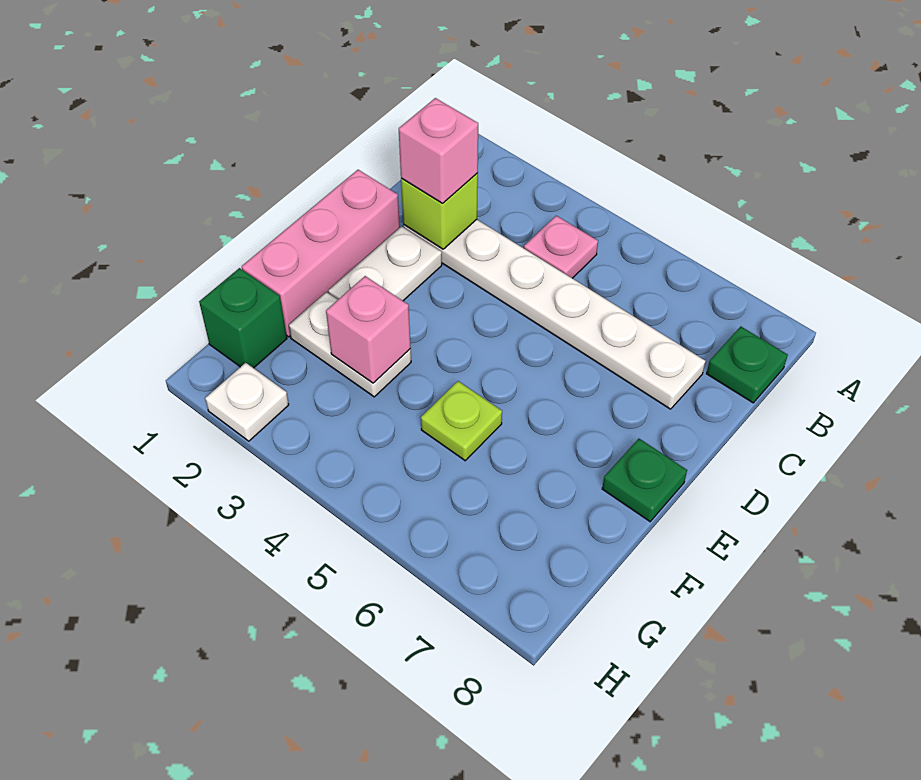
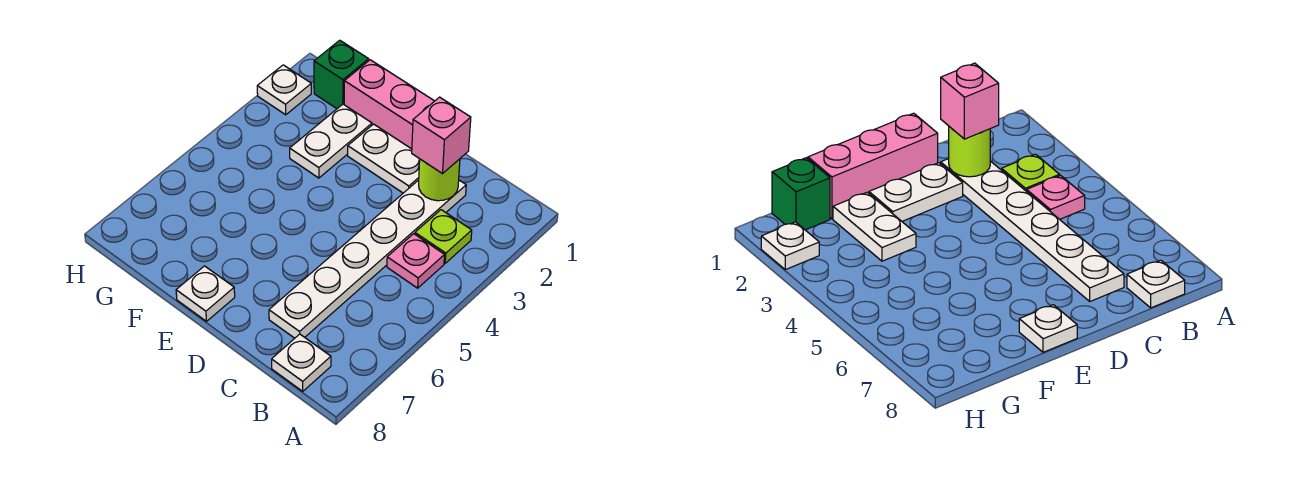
green plate B8 level 1 -> white plate B8 level 1
lime brick C2 level 2 -> lime round brick C2 level 2
green plate E8 level 1 -> white plate E8 level 1
pink brick F3 level 2 -> none
lime plate F5 level 1 -> lime plate B3 level 1

